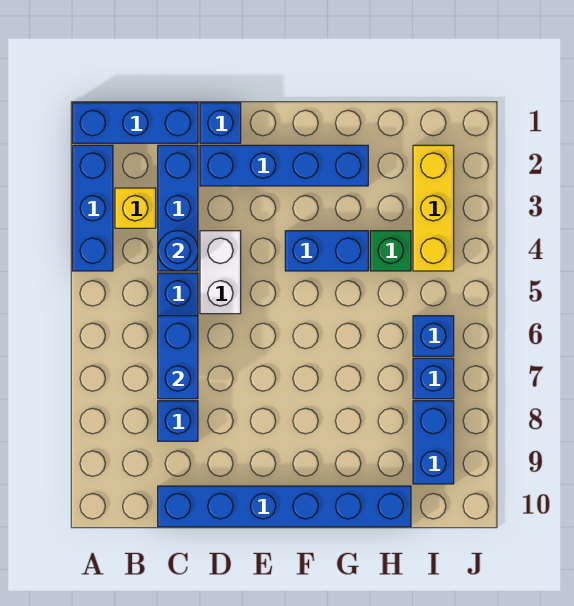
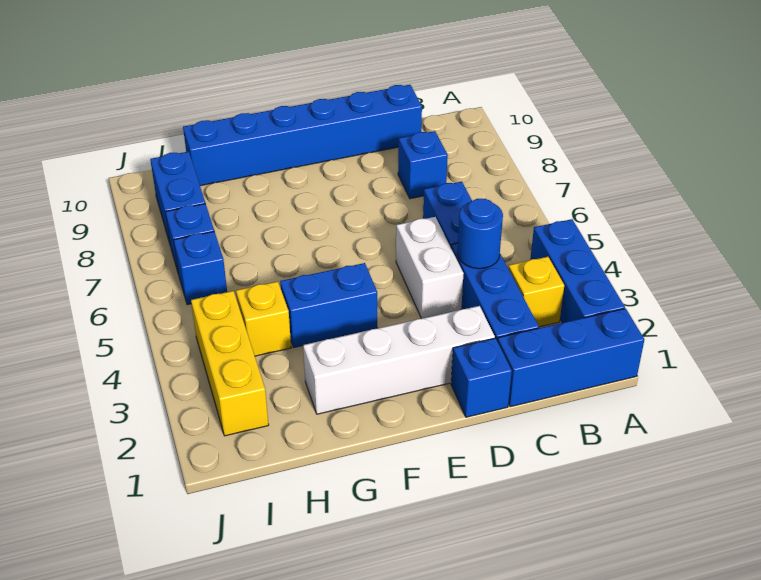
blue brick C6:C7 level 2 -> none
blue brick D2:G2 level 1 -> white brick D2:G2 level 1
green brick H4 level 1 -> yellow brick H4 level 1

